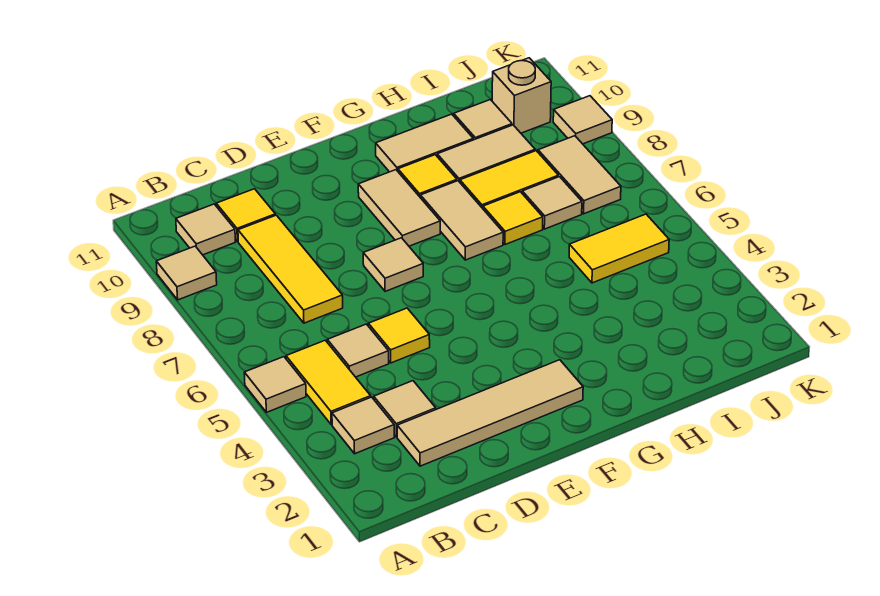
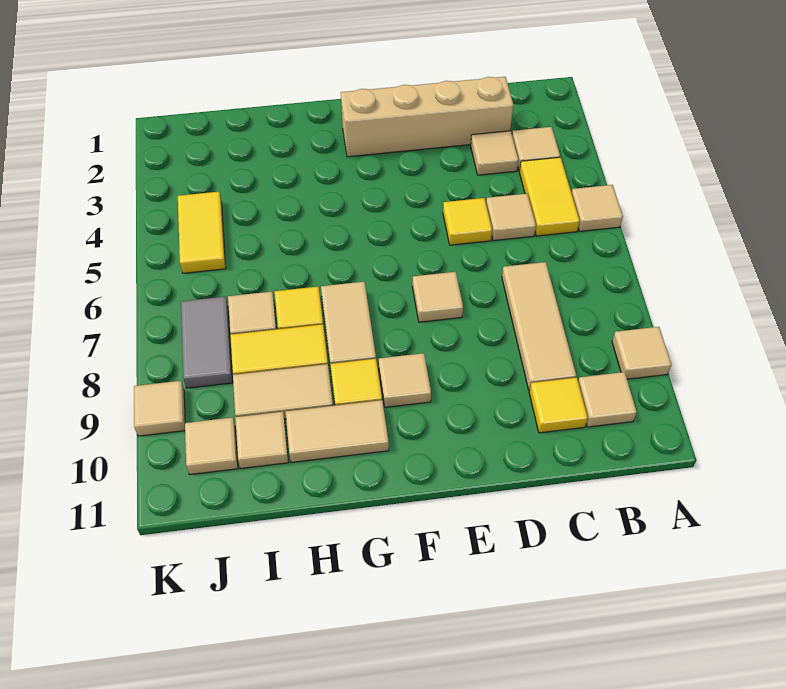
tan tile C2:F2 level 1 -> tan brick C2:F2 level 1
yellow tile C7:C9 level 1 -> tan tile C7:C9 level 1
tan tile F8:F9 level 1 -> tan tile F9 level 1
yellow tile I5:J5 level 1 -> yellow tile J4:J5 level 1
tan tile J7:J8 level 1 -> grey tile J7:J8 level 1
tan brick J10 level 1 -> tan tile J10 level 1

